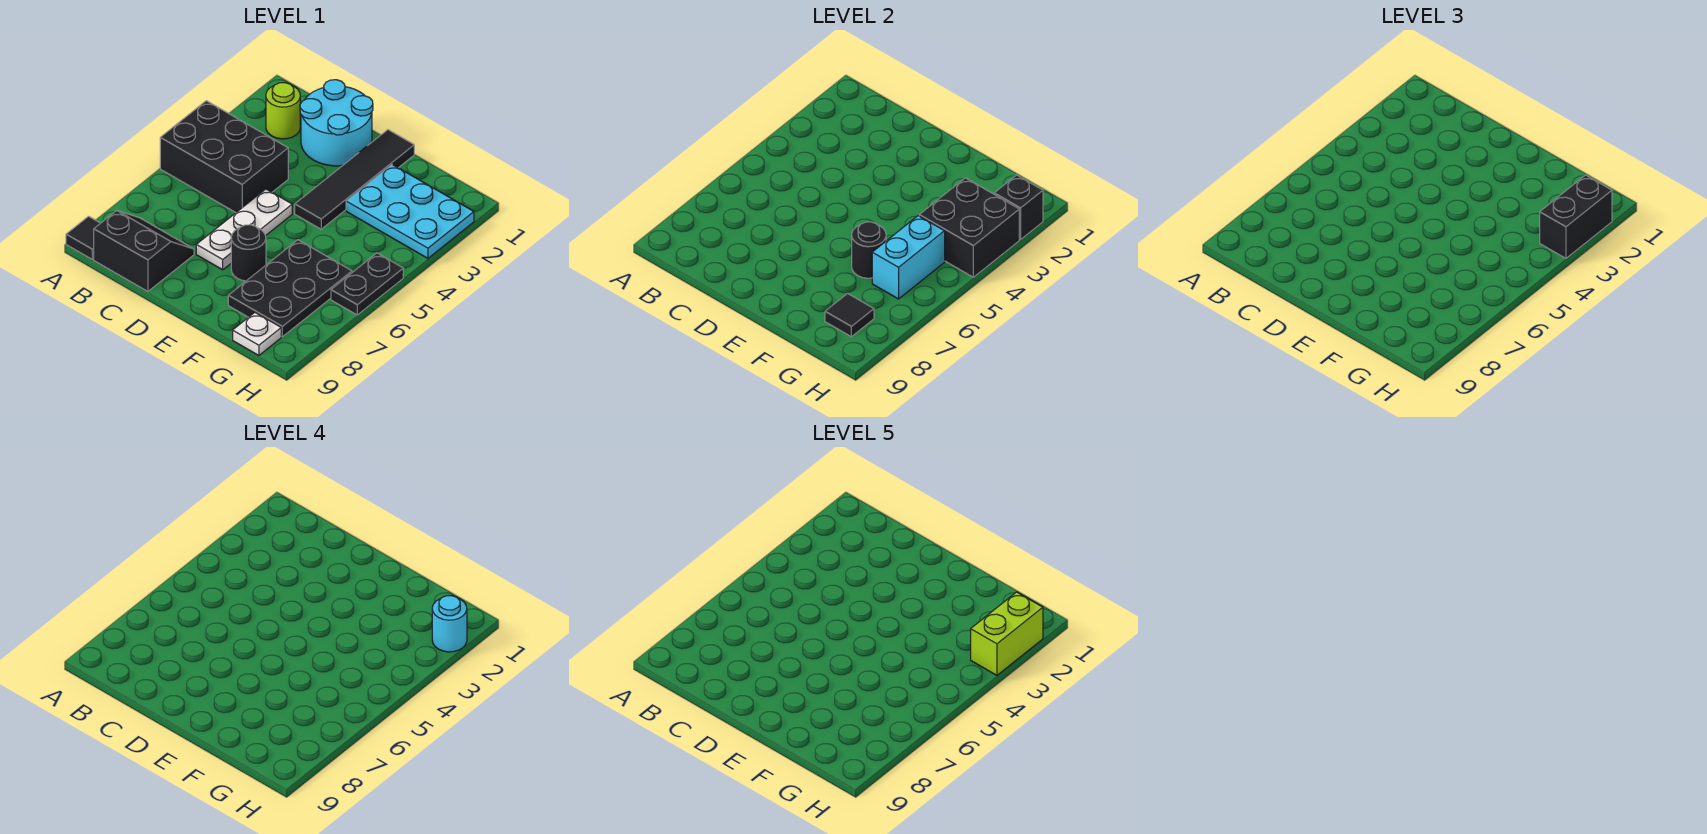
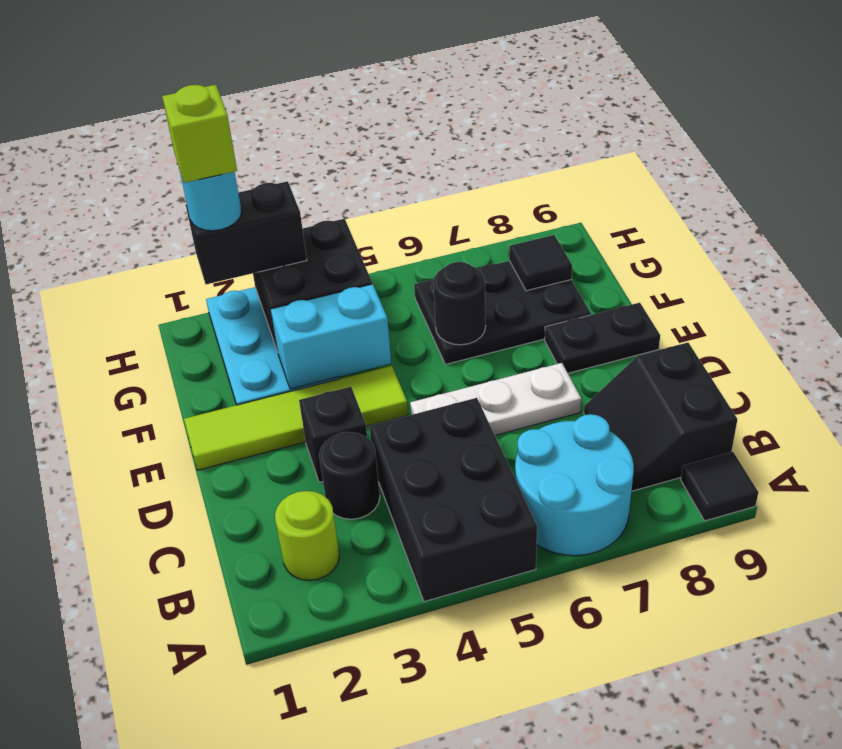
cyan round brick C1:D2 level 1 -> cyan round brick A6:B7 level 1
black tile E1:E4 level 1 -> lime tile E1:E4 level 1
black round brick E7 level 1 -> black round brick C3 level 1
cyan brick G5:G6 level 2 -> cyan brick F3:F4 level 2
white plate G9 level 1 -> none
black brick H2 level 2 -> black brick D3 level 1
lime brick H2:H3 level 5 -> lime brick H2 level 5
black plate H5:H6 level 1 -> black plate E8:E9 level 1

